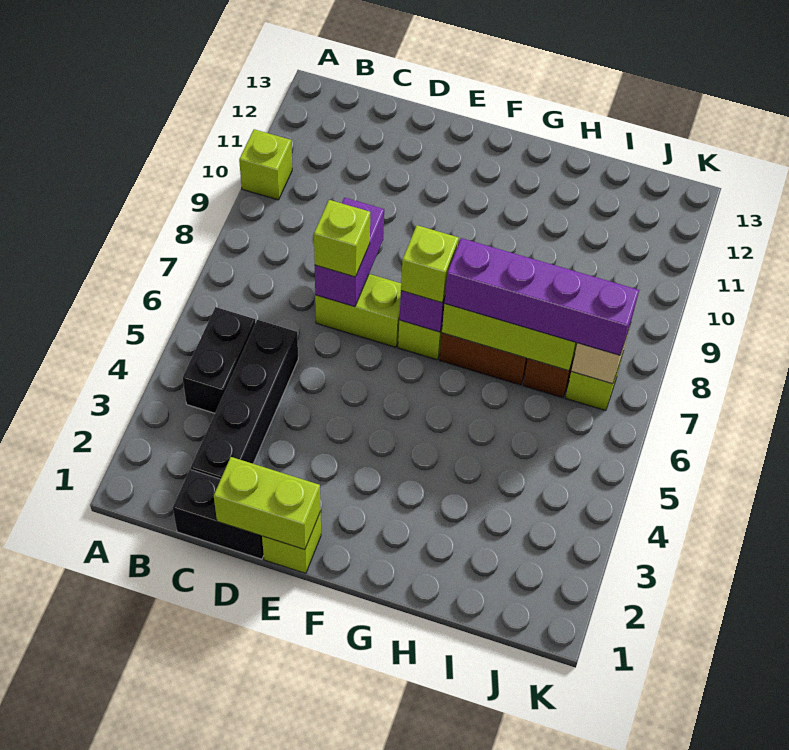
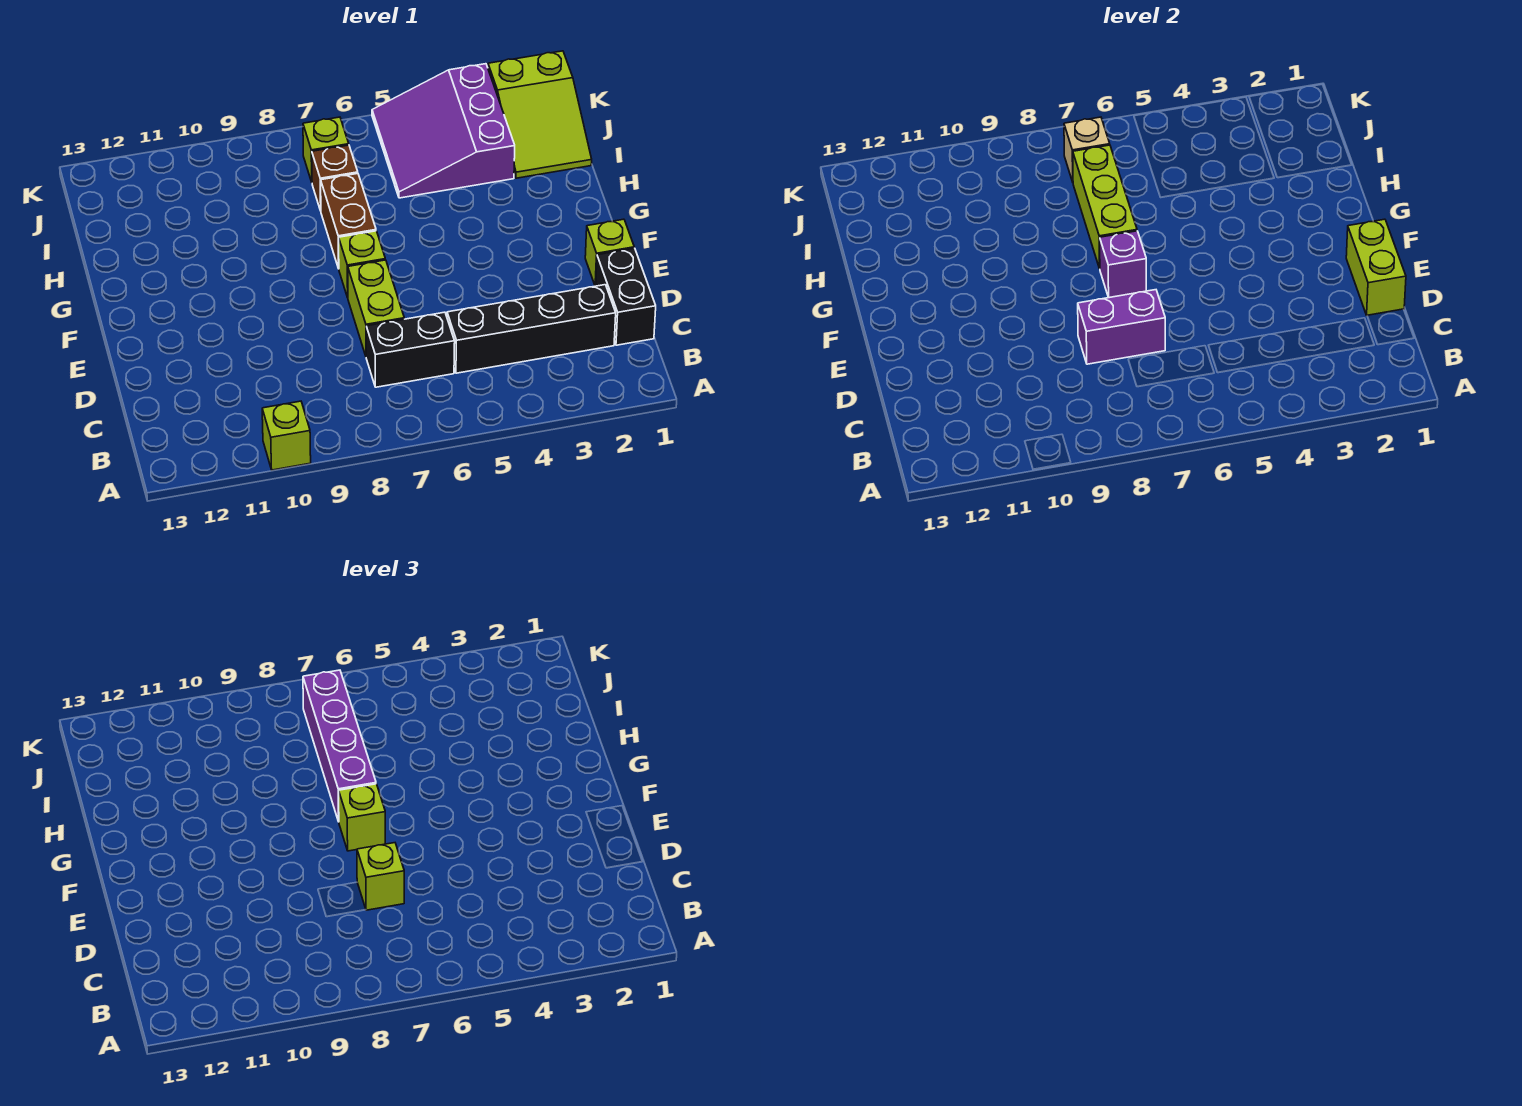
black brick B4:B5 level 1 -> black brick C6:C7 level 1
none -> lime slope I1:K2 level 1 top K
none -> purple slope I3:K5 level 1 top 3

